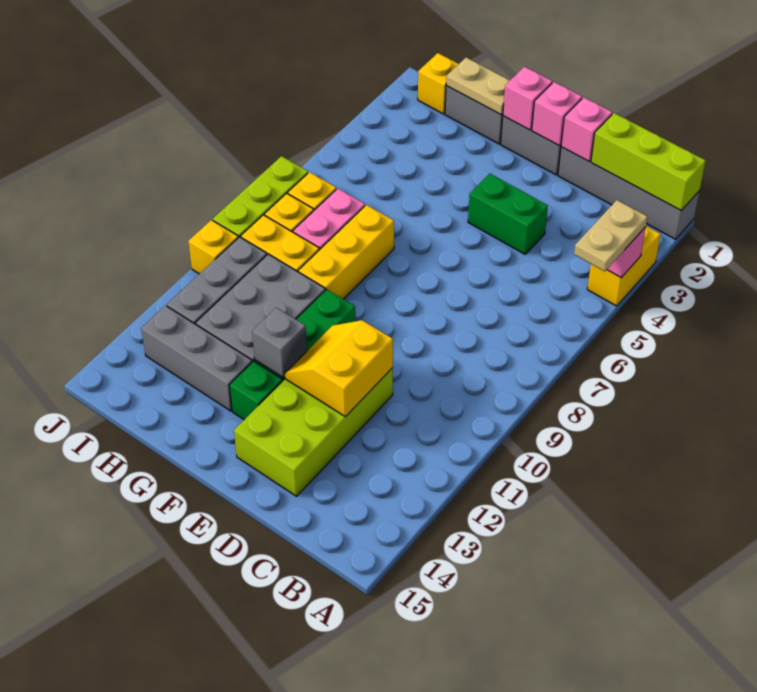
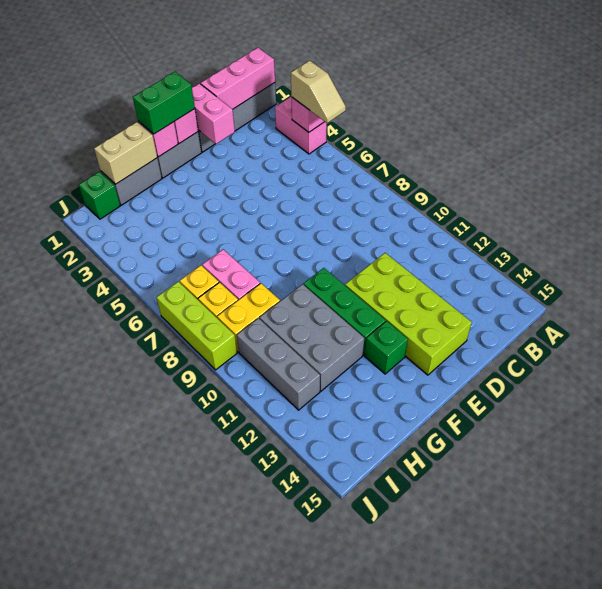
lime brick A1:C1 level 2 -> pink brick A1:C1 level 2
yellow brick A3:A4 level 1 -> pink brick A3:A4 level 1
tan plate A4:A5 level 3 -> tan slope A4:A5 level 3 top 4
pink brick D1 level 2 -> pink brick D1:D2 level 2
green brick D4:E4 level 1 -> green brick E1:F1 level 3
yellow slope D11:E12 level 2 top D -> none
grey brick F12 level 2 -> none
tan plate G1:H1 level 2 -> tan brick G1:H1 level 2
yellow brick G7:G9 level 1 -> none
grey brick G13:I13 level 1 -> none
yellow brick I1 level 1 -> green brick I1 level 1
yellow brick J10 level 1 -> none

